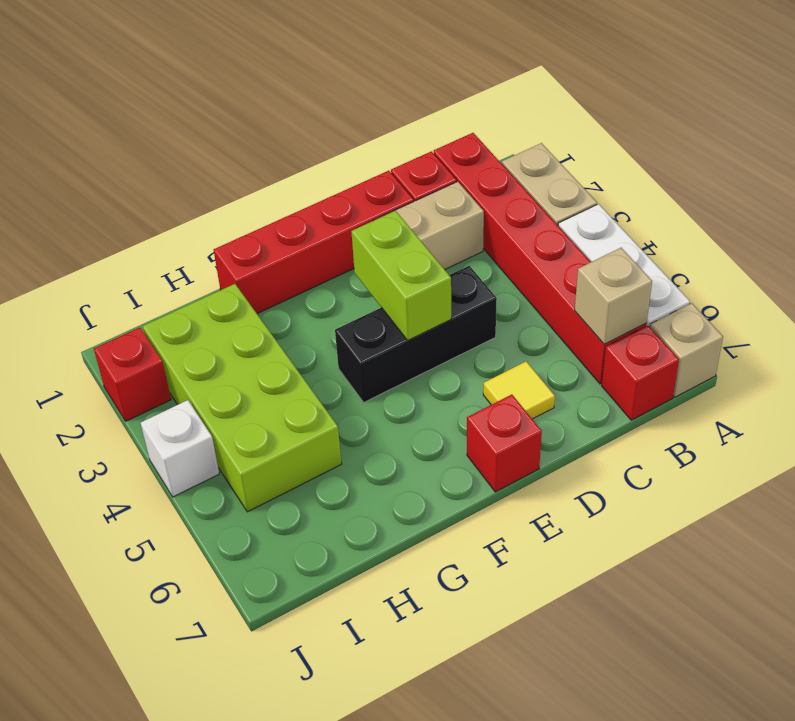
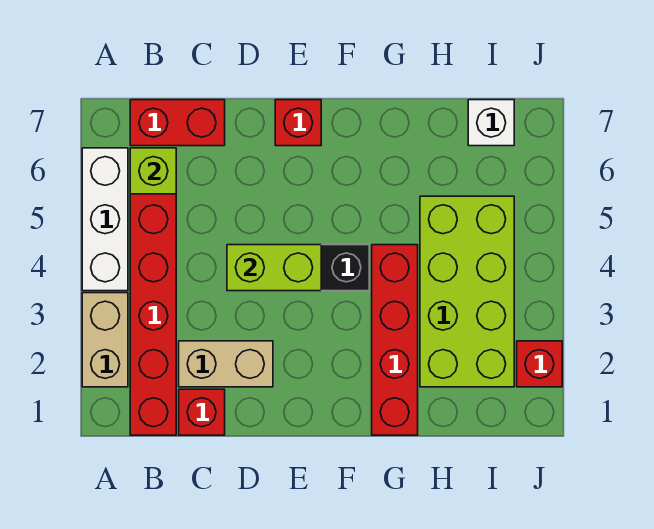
tan brick A7 level 1 -> none
tan brick B6 level 2 -> lime brick B6 level 2
red brick B7 level 1 -> red brick B7:C7 level 1
red brick D1:G1 level 1 -> red brick G1:G4 level 1
yellow tile D6 level 1 -> none
lime brick E3:E4 level 2 -> lime brick D4:E4 level 2
white brick J4 level 1 -> white brick I7 level 1

